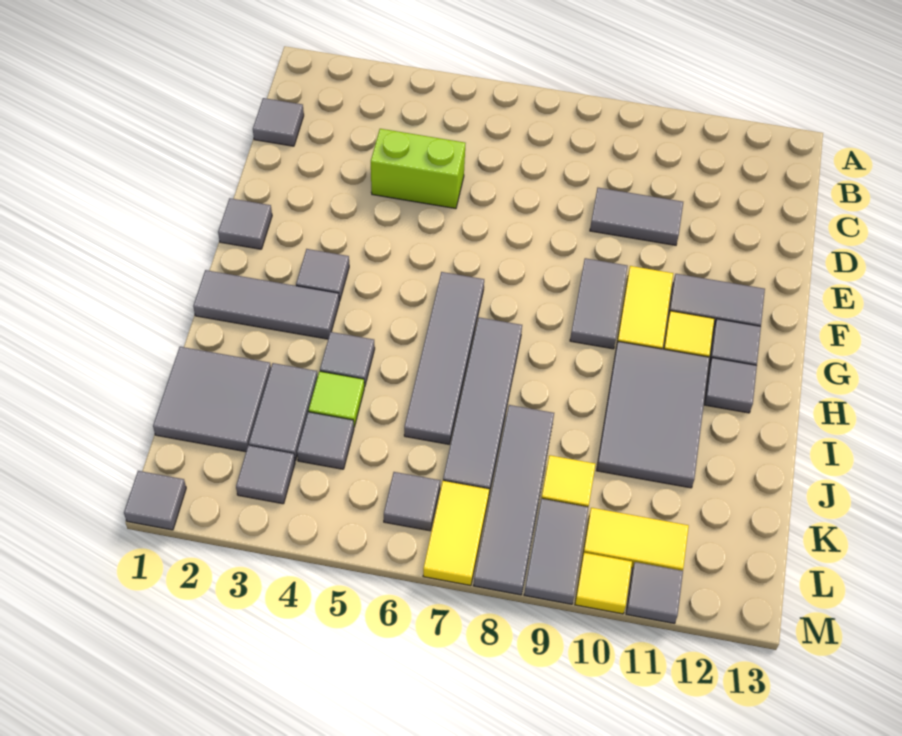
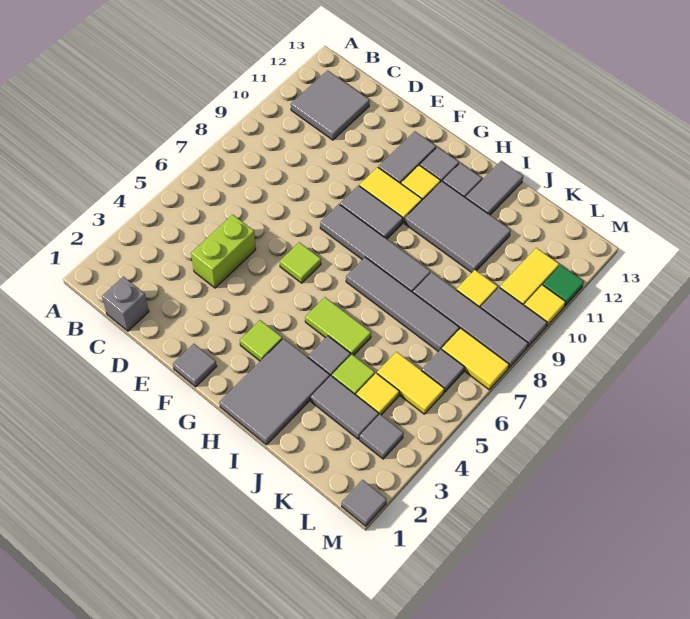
grey tile C1 level 1 -> grey brick C1 level 1
grey tile D9:D10 level 1 -> grey tile I12:I13 level 1
none -> lime tile F6 level 1
grey tile G3 level 1 -> lime tile G3 level 1
grey tile G6:J6 level 1 -> grey tile F8:I8 level 1
grey tile H1:H3 level 1 -> grey tile H1:I3 level 1
none -> lime tile H5:I5 level 1
grey tile J1:K2 level 1 -> grey tile B11:C12 level 1
grey tile K4 level 1 -> yellow tile K4 level 1
none -> yellow tile K5:L5 level 1
grey tile M11 level 1 -> green tile M11 level 1

